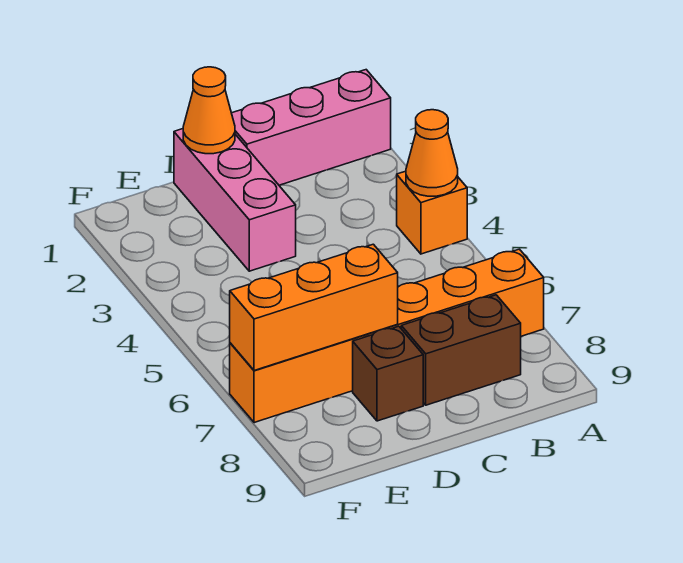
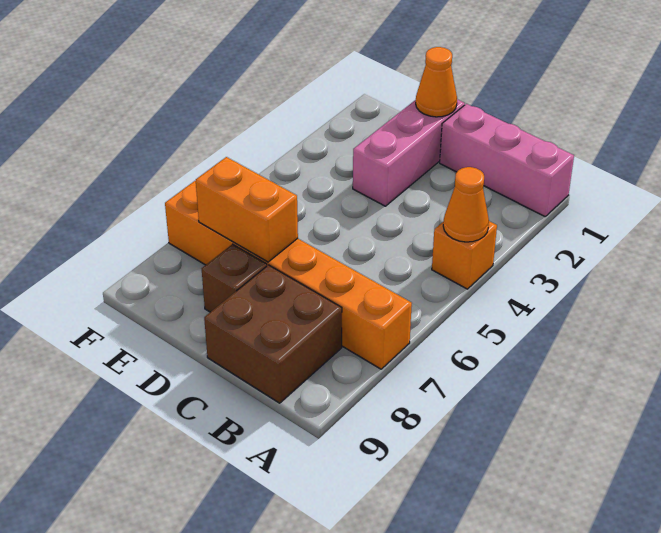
brown brick B8:C8 level 1 -> brown brick B8:C9 level 1
orange brick D7:F7 level 2 -> orange brick D7:E7 level 2

